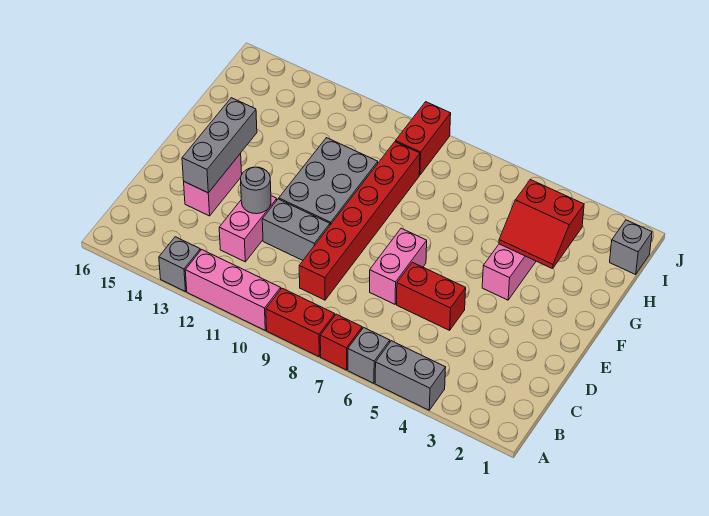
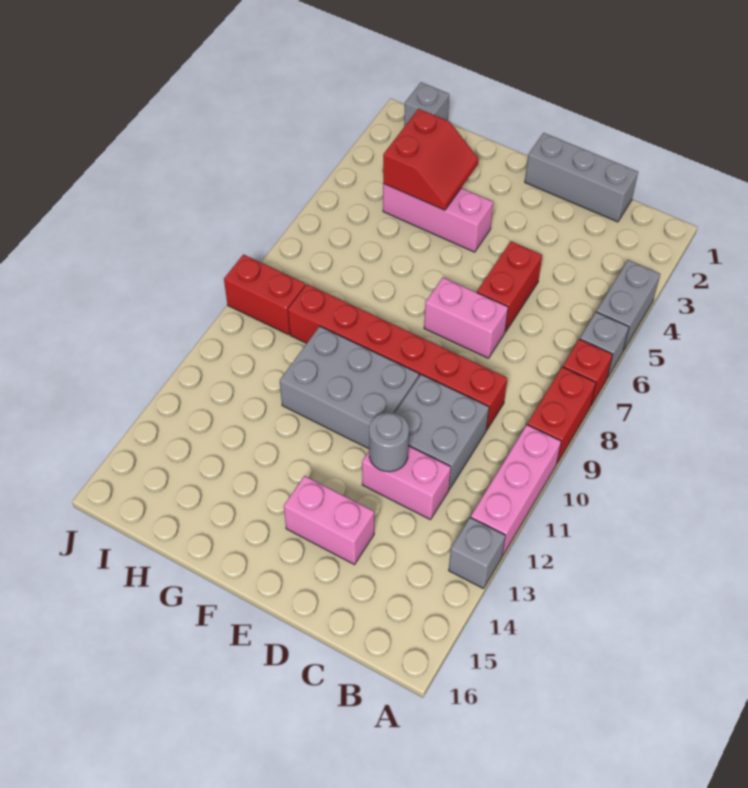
grey brick D10:D11 level 1 -> grey brick C10:D11 level 1
grey brick D14:F14 level 2 -> grey brick C1:E1 level 1

